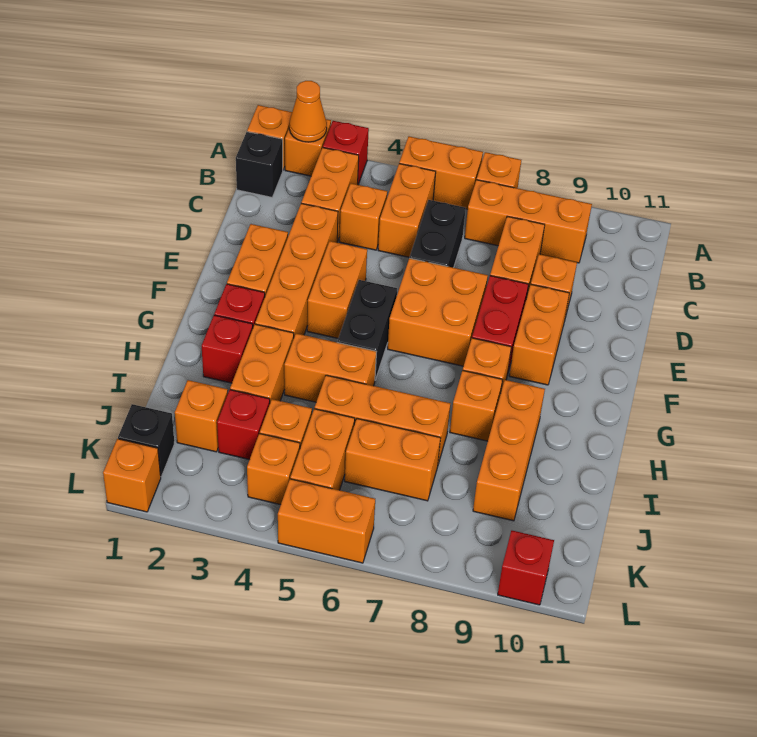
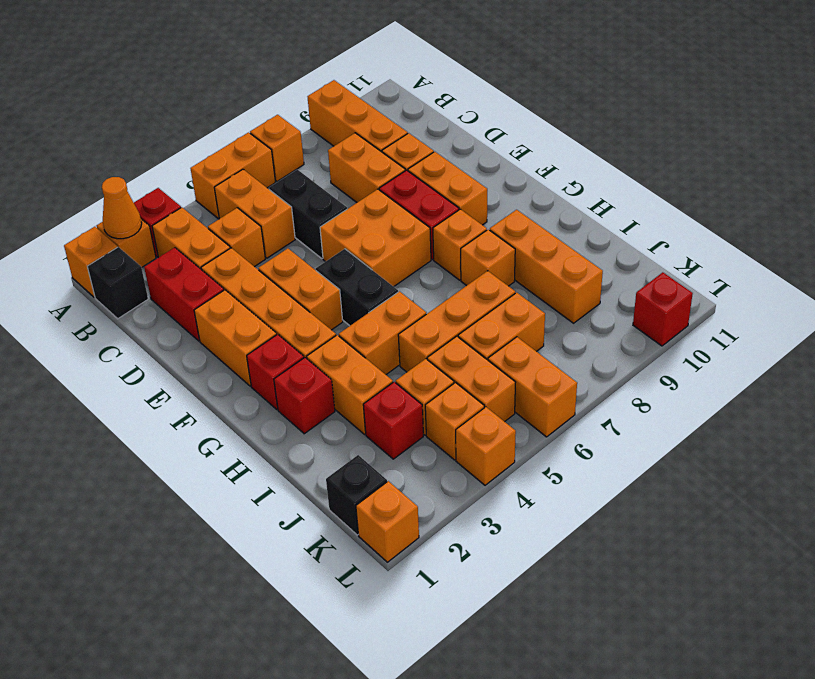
orange brick B7:B9 level 1 -> orange brick A9:C9 level 1
none -> red brick C2:D2 level 1
orange brick J2 level 1 -> orange brick L4 level 1
orange brick L5:L6 level 1 -> orange brick K6:L6 level 1

